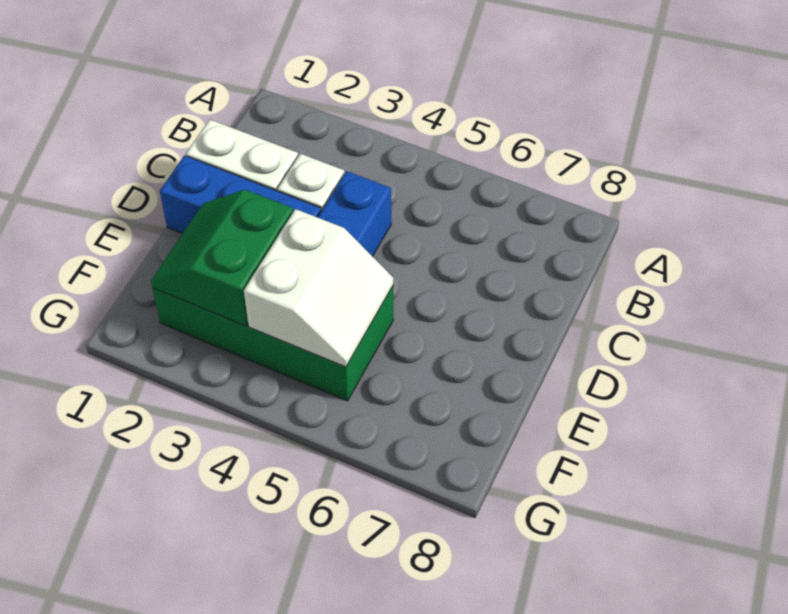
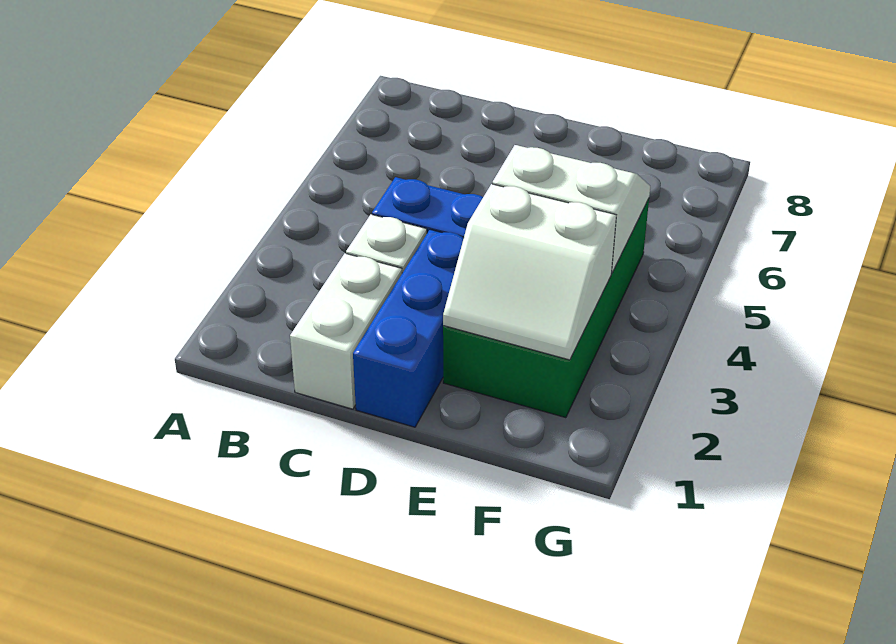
green slope E2:F3 level 2 top 3 -> white slope E2:F3 level 2 top 3

